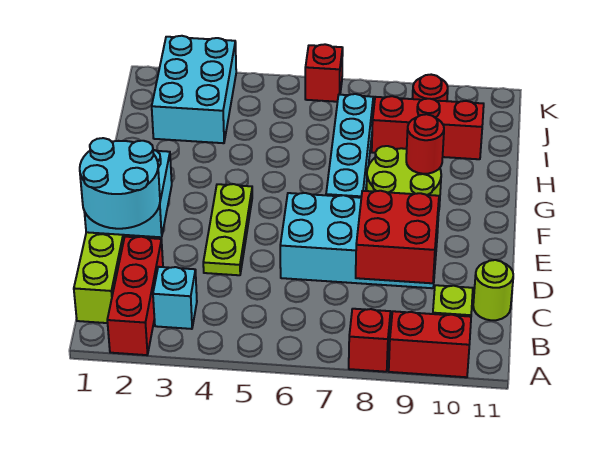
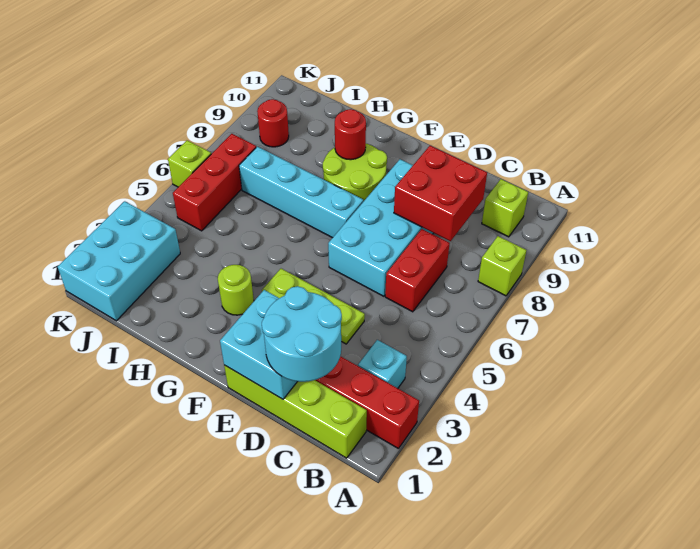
red brick A8 level 1 -> lime brick A8 level 1
red brick A9:A10 level 1 -> red brick C6:C7 level 1
lime round brick C11 level 1 -> lime round brick G3 level 1
cyan brick I2:K3 level 1 -> cyan brick J1:K3 level 1
red brick I8:I10 level 1 -> red brick J5:J7 level 1
red brick K6 level 1 -> lime brick K6 level 1

